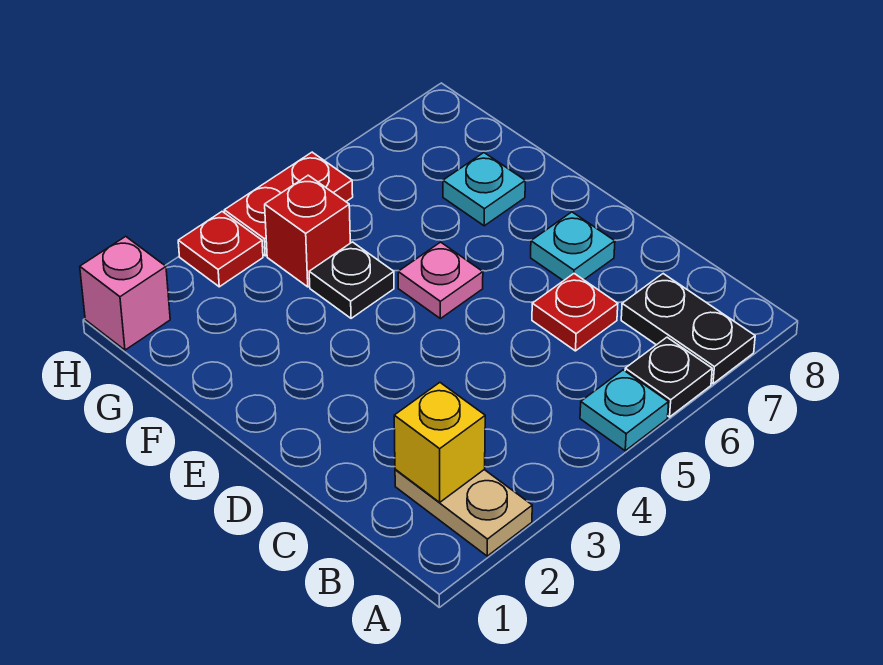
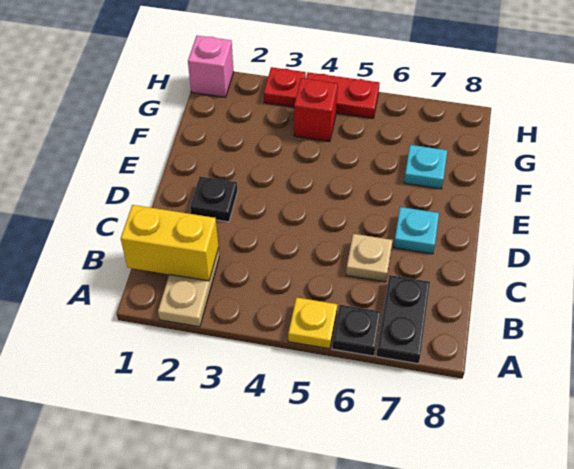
cyan plate A5 level 1 -> yellow plate A5 level 1
yellow brick B2 level 2 -> yellow brick B1:B2 level 2
red plate C6 level 1 -> tan plate C6 level 1
pink plate E5 level 1 -> none
black plate F4 level 1 -> black plate D2 level 1

